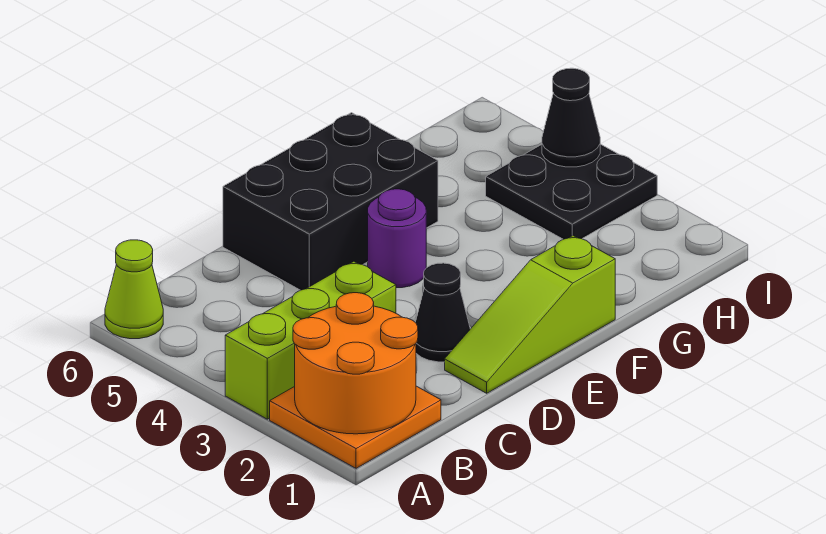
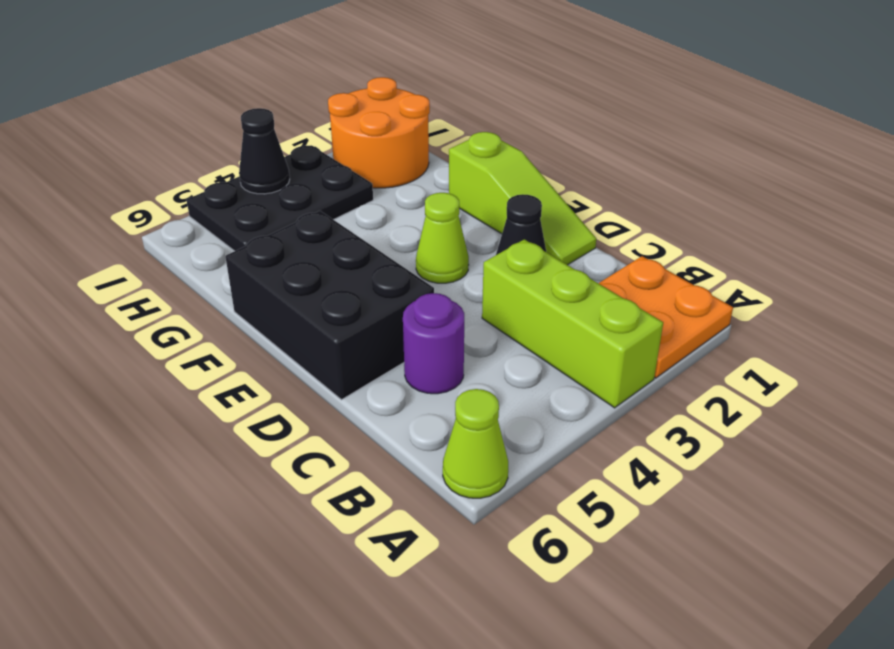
orange round brick A1:B2 level 2 -> orange round brick H1:I2 level 1
none -> lime cone E3 level 1
purple round brick E4 level 1 -> purple round brick C5 level 1
black plate H3:I4 level 1 -> black plate H3:I5 level 1

